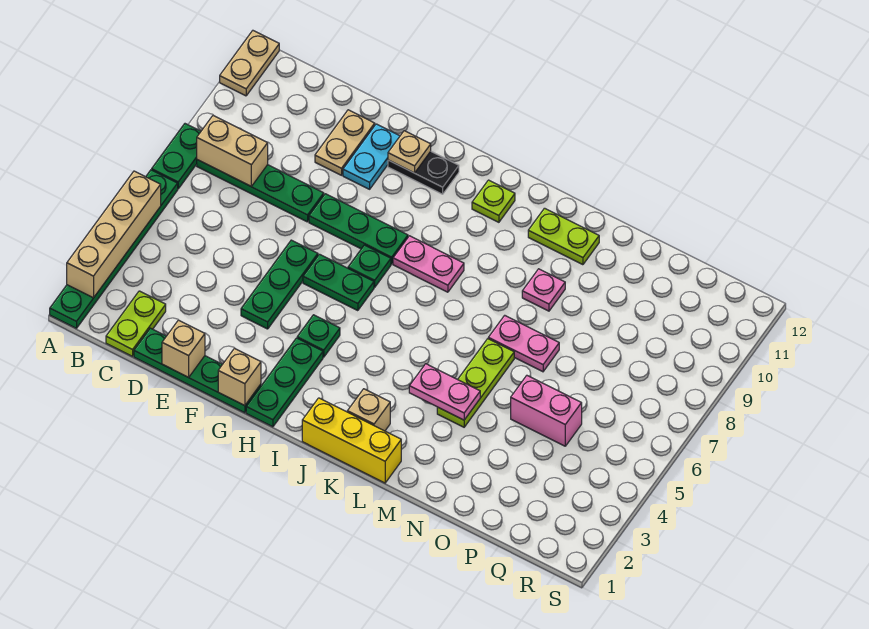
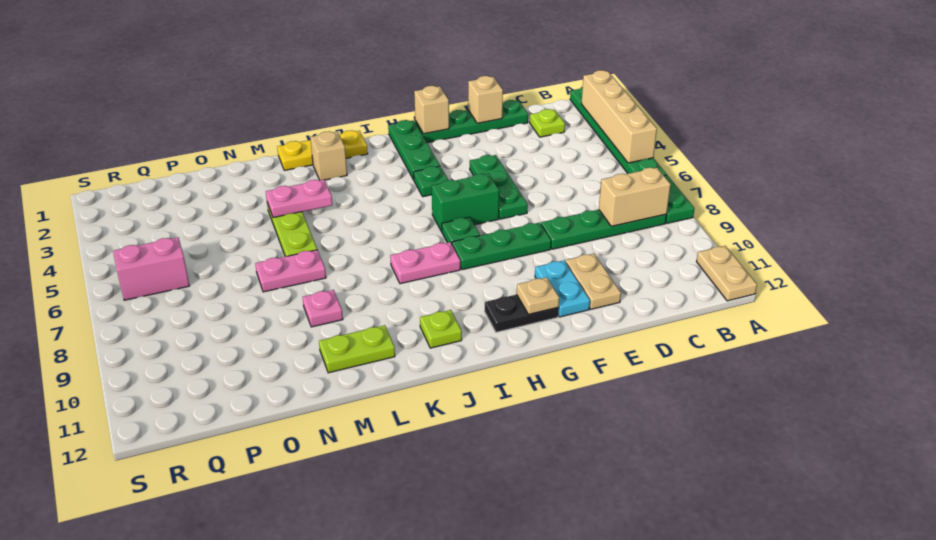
lime plate C1:C2 level 1 -> lime plate C2 level 1
green plate G6:H6 level 1 -> green brick G6:H6 level 1
yellow brick J1:L1 level 1 -> yellow plate J1:L1 level 1
pink brick O5:P5 level 1 -> pink brick Q6:R6 level 1

